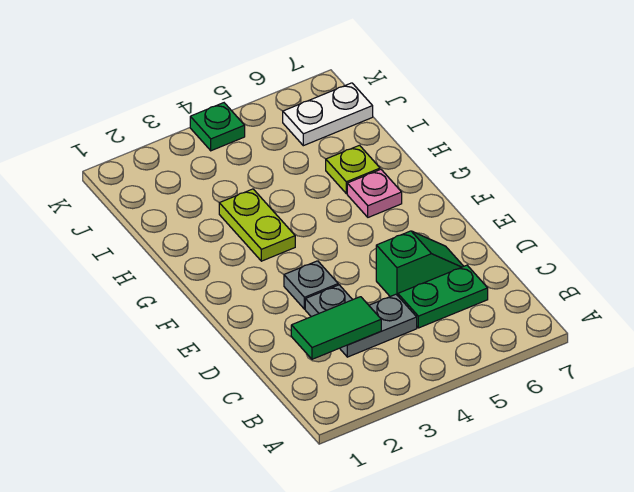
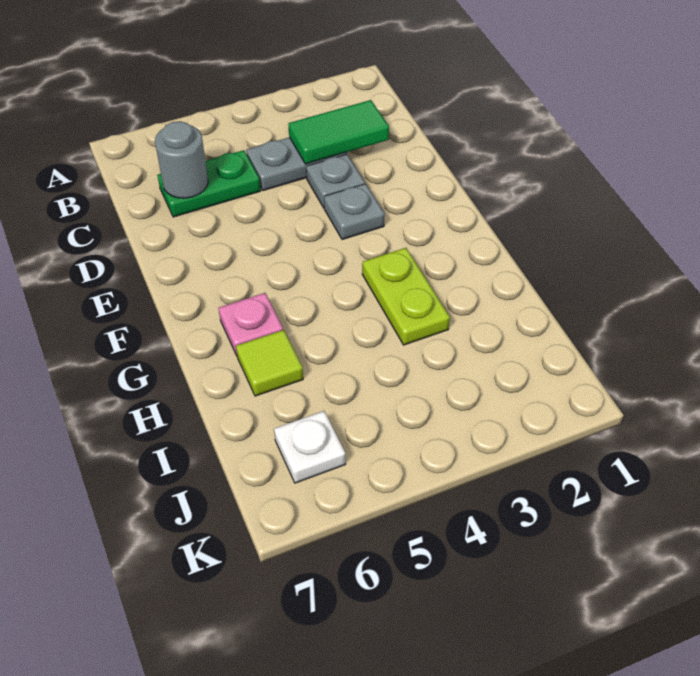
none -> grey round brick C6 level 2
green slope D5:D6 level 1 top 5 -> none
lime plate H6 level 1 -> lime tile H6 level 1
white plate J6:J7 level 1 -> white plate J6 level 1
green plate K4 level 1 -> none

